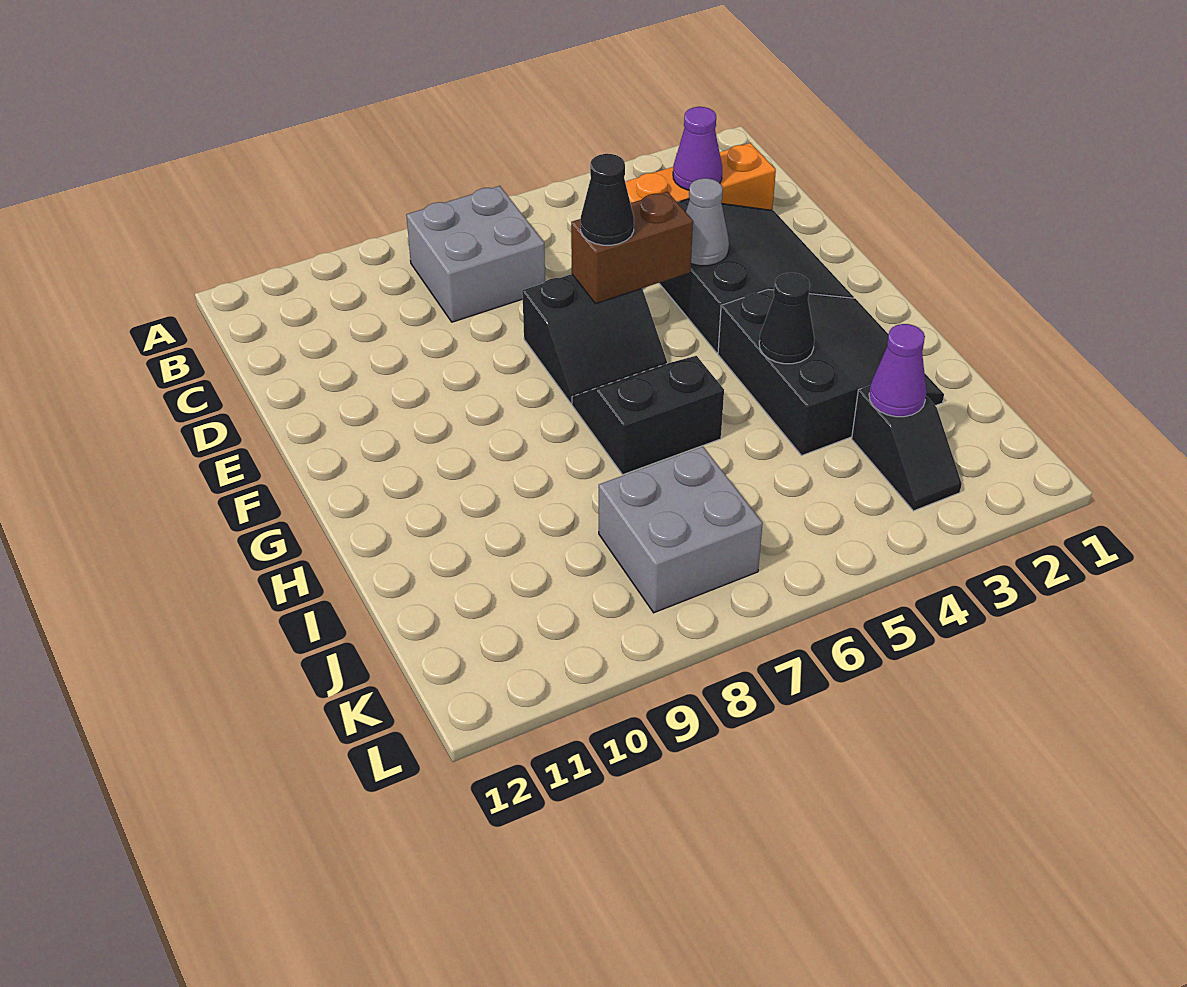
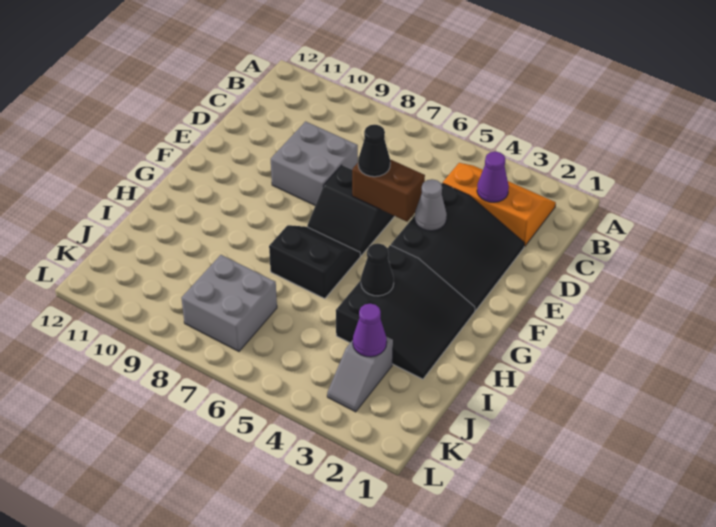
grey brick B7:C8 level 1 -> grey brick D8:E9 level 1
black slope J3:K3 level 1 top J -> grey slope J3:K3 level 1 top J

